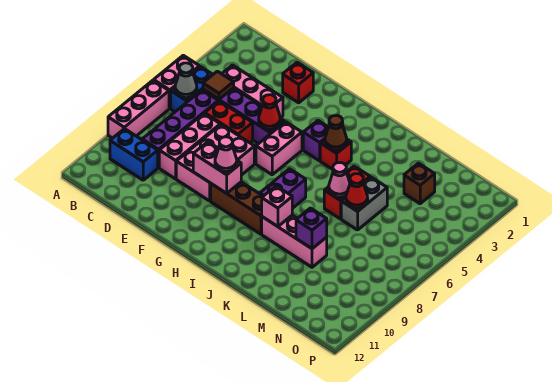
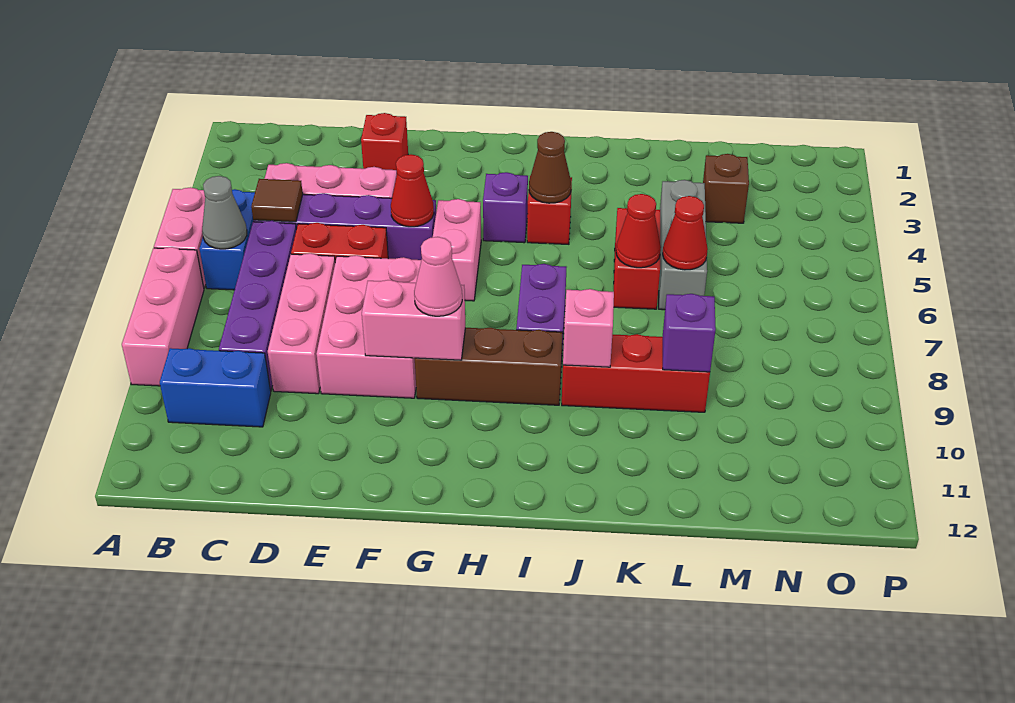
pink brick J9:L9 level 1 -> red brick J9:L9 level 1
pink cone K6 level 2 -> red cone K6 level 2
grey brick L5:L6 level 1 -> grey brick L4:L6 level 1

